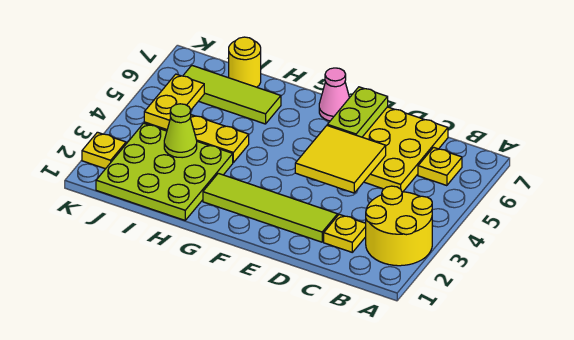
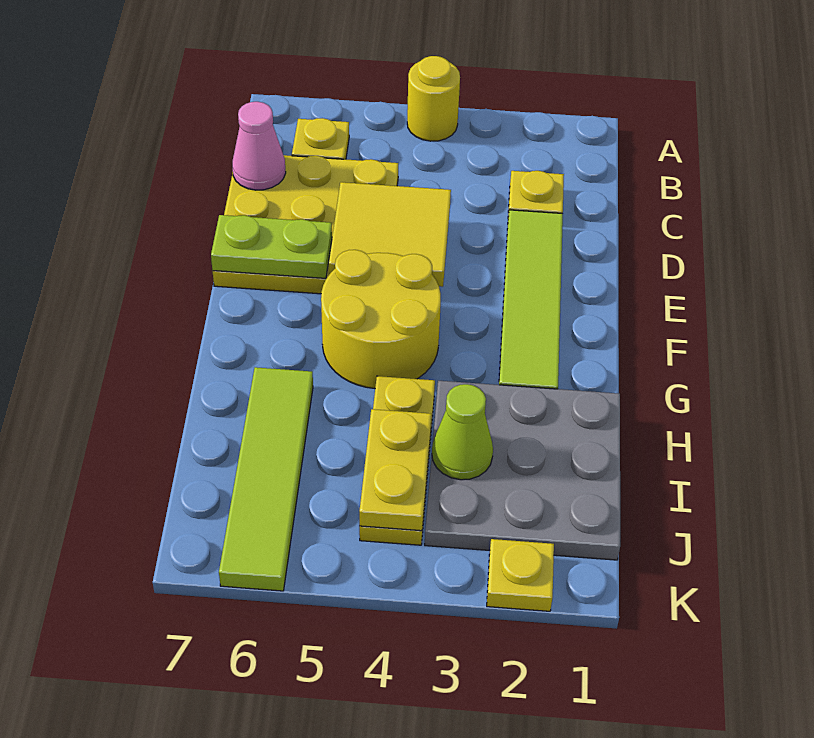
yellow round brick A2:B3 level 1 -> yellow round brick F4:G5 level 1
pink cone F7 level 1 -> pink cone C7 level 2
lime plate H1:J3 level 1 -> grey plate H1:J3 level 1
lime tile H6:J6 level 1 -> lime tile H6:K6 level 1
yellow round brick I7 level 1 -> yellow round brick A4 level 1
yellow plate J4:J5 level 2 -> yellow plate I4:J4 level 2

